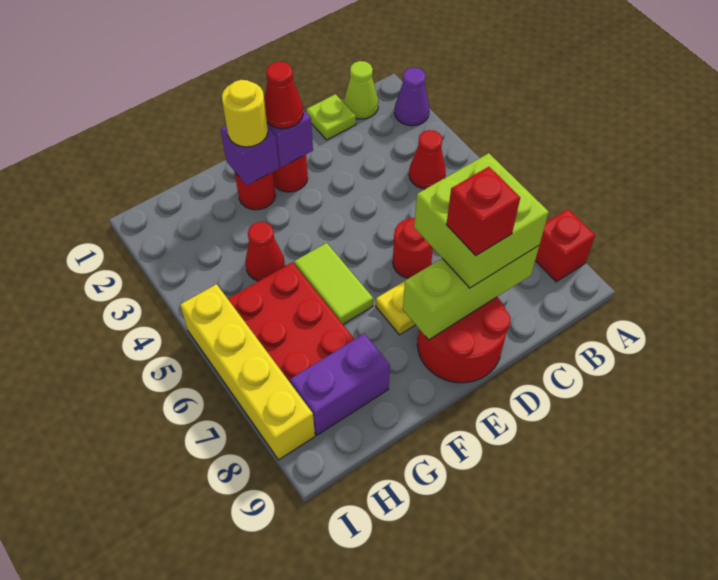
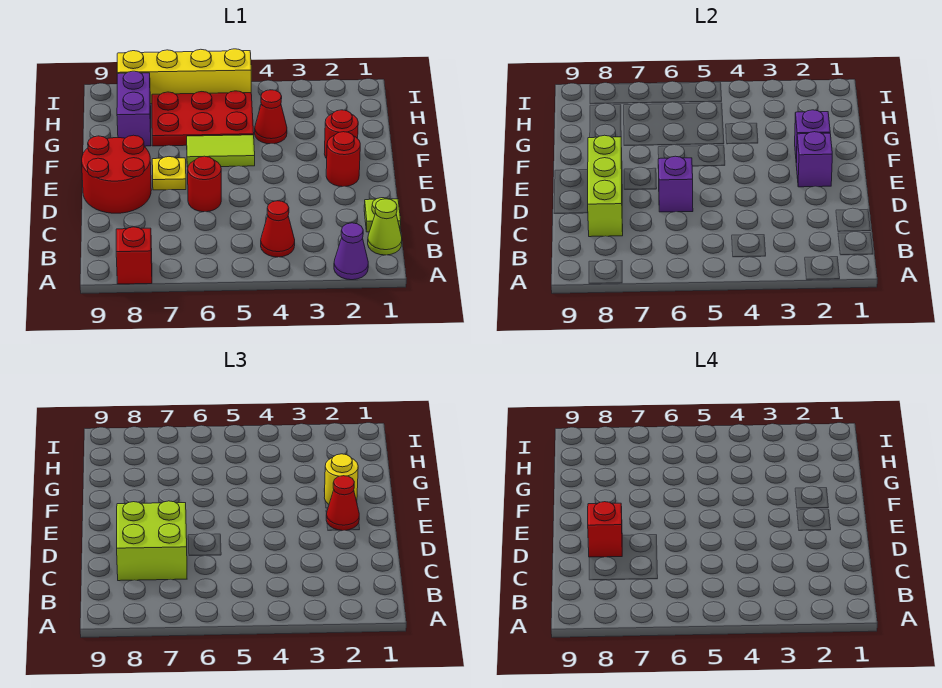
none -> purple brick D6 level 2

